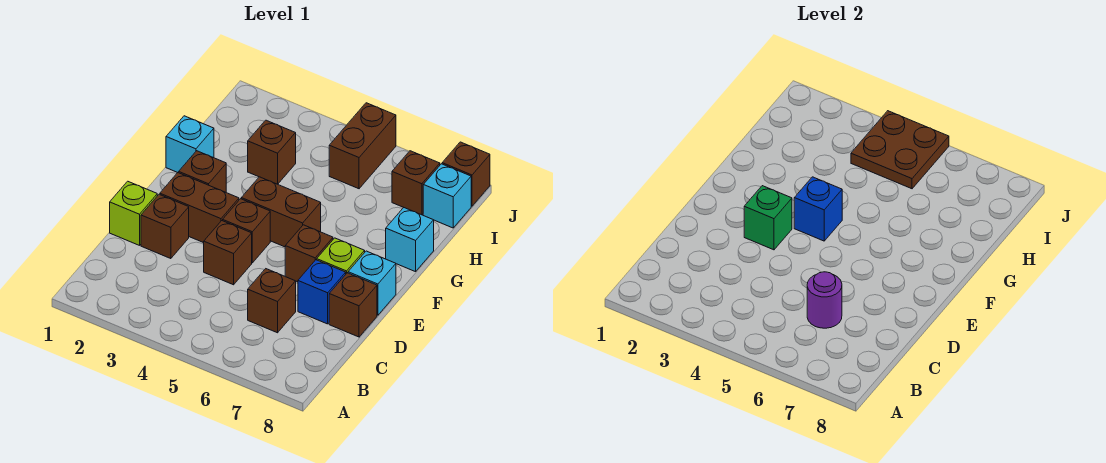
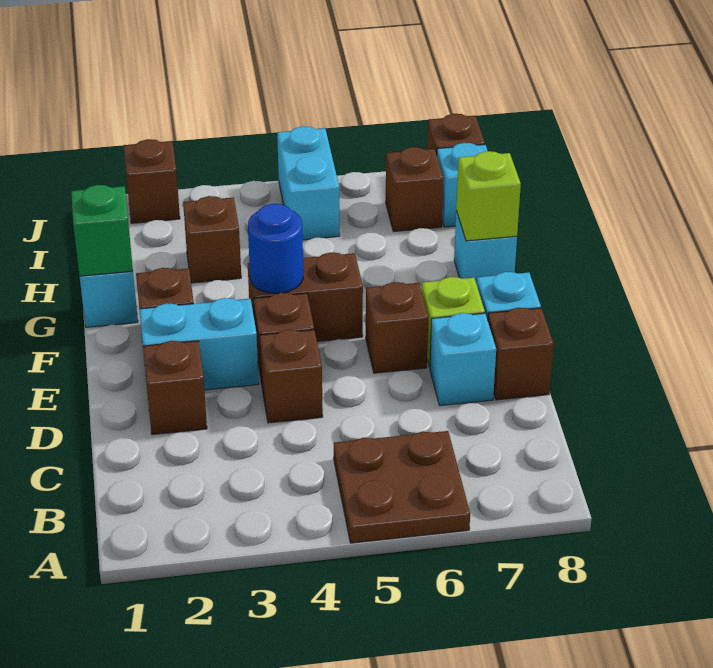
brown brick C6 level 1 -> brown brick J2 level 1
purple round brick C6 level 2 -> none
lime brick D1 level 1 -> lime brick G8 level 2
blue brick D7 level 1 -> cyan brick D7 level 1
brown brick E2:E3 level 1 -> cyan brick E2:E3 level 1
green brick E3 level 2 -> green brick G1 level 2
blue brick F4 level 2 -> blue round brick F4 level 2
brown plate I4:J5 level 2 -> brown plate A5:B6 level 1
brown brick I5:J5 level 1 -> cyan brick I5:J5 level 1

